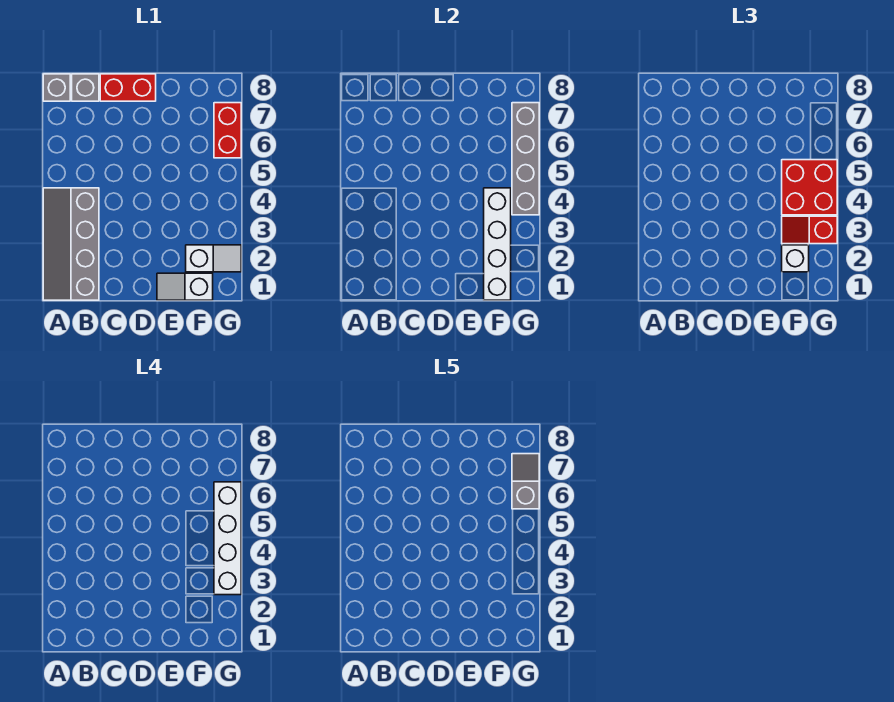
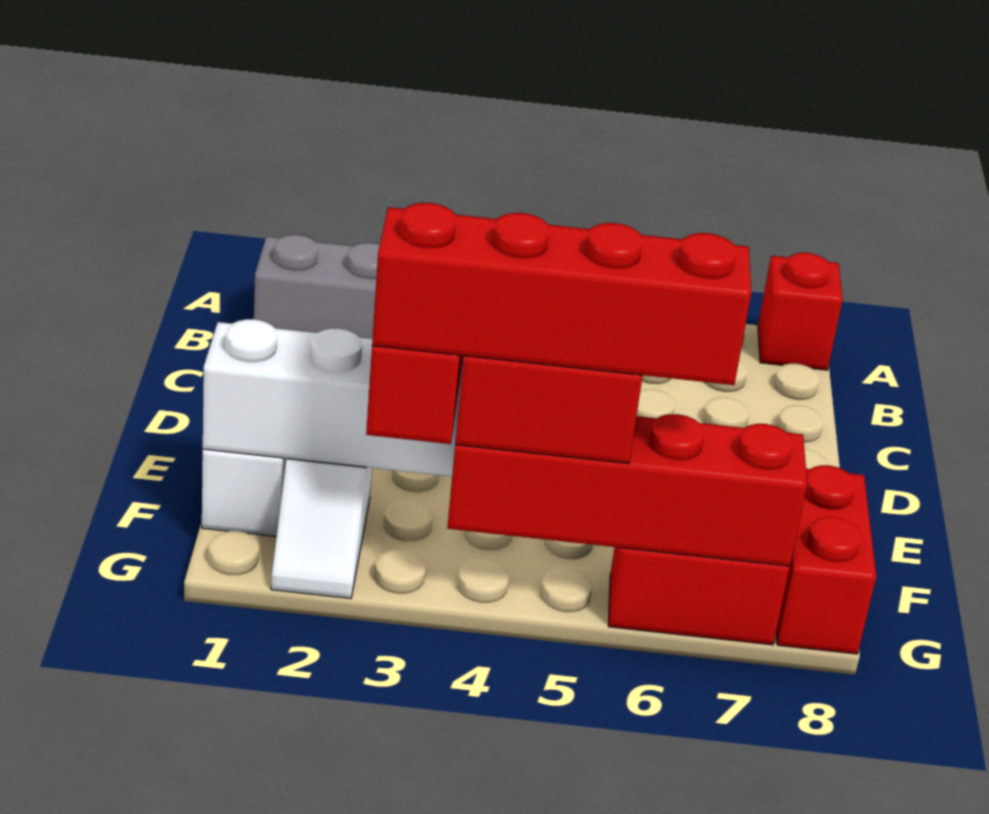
grey brick A8 level 1 -> red brick A8 level 1
grey brick B8 level 1 -> none
red brick C8:D8 level 1 -> red brick F8:G8 level 1
white brick F2 level 3 -> none
white brick G3:G6 level 4 -> red brick G3:G6 level 4
grey brick G4:G7 level 2 -> red brick G4:G7 level 2
grey slope G6:G7 level 5 top 6 -> none

